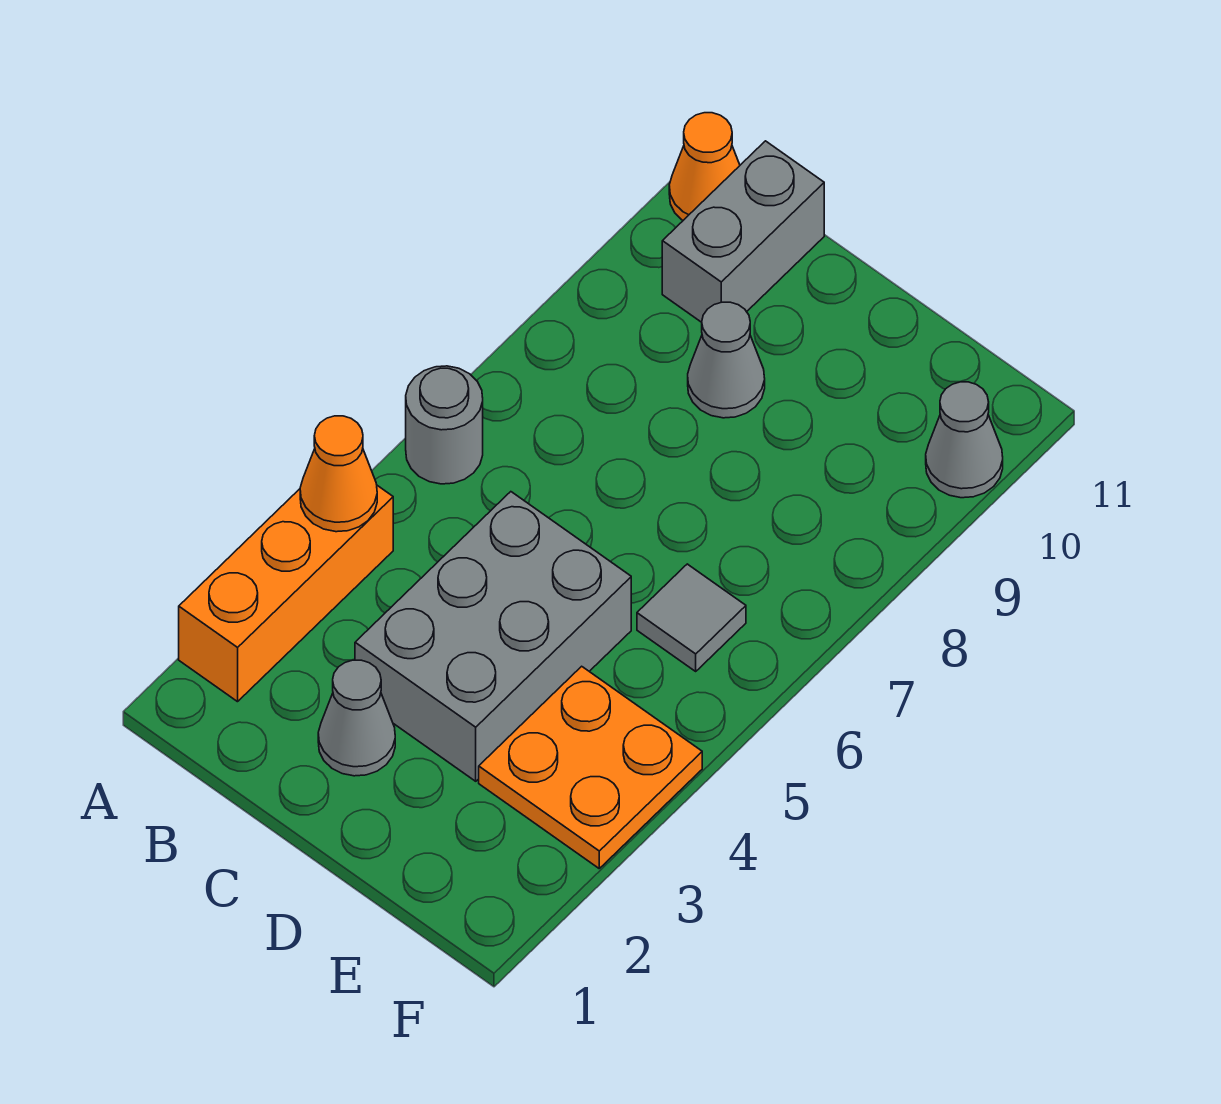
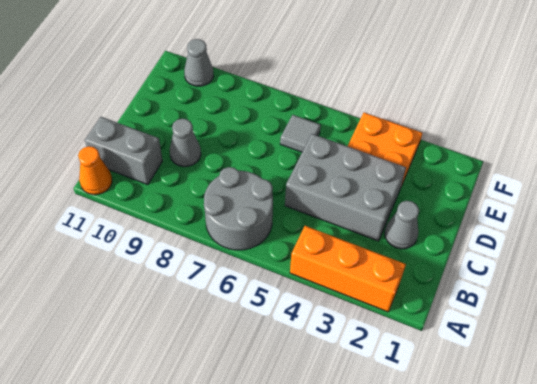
orange cone A4 level 2 -> none
grey round brick A6 level 1 -> grey round brick A6:B7 level 1

